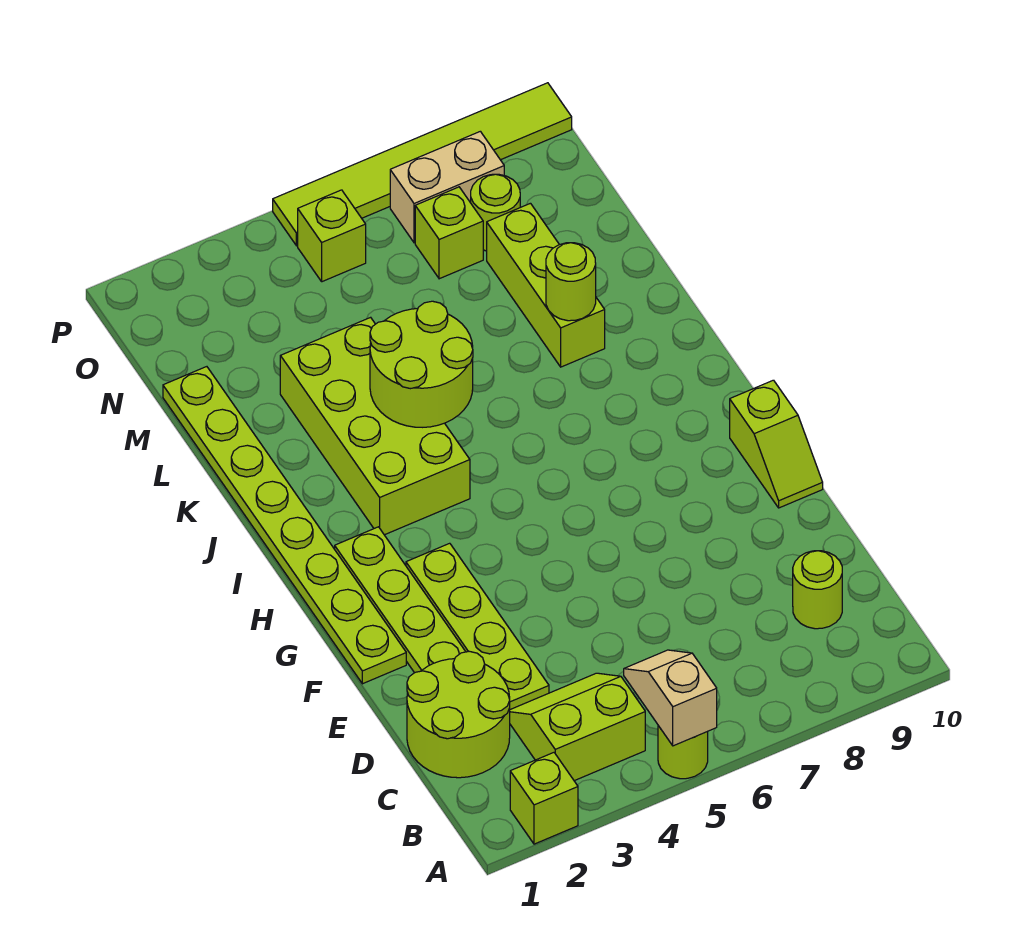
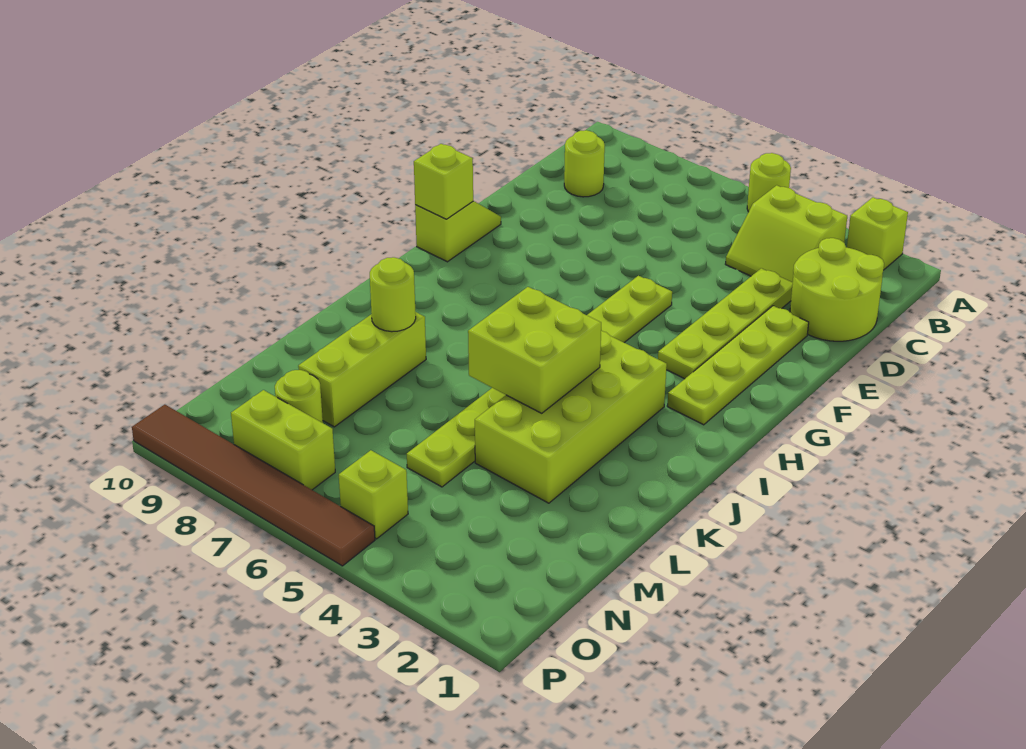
tan slope A5:B5 level 2 top A -> none
lime plate F1:M1 level 1 -> lime plate F5:M5 level 1
lime round brick J4:K5 level 2 -> lime brick J4:K5 level 2
lime brick N7 level 1 -> lime brick G10 level 2
tan brick O7:O8 level 1 -> lime brick O7:O8 level 1
lime tile P5:P10 level 1 -> brown tile P5:P10 level 1

